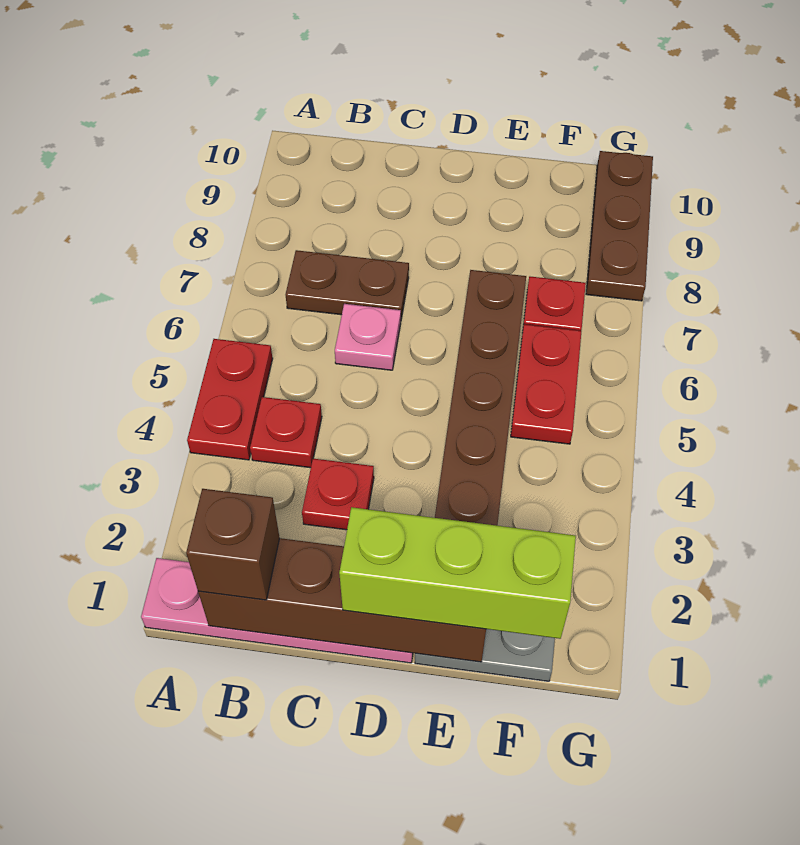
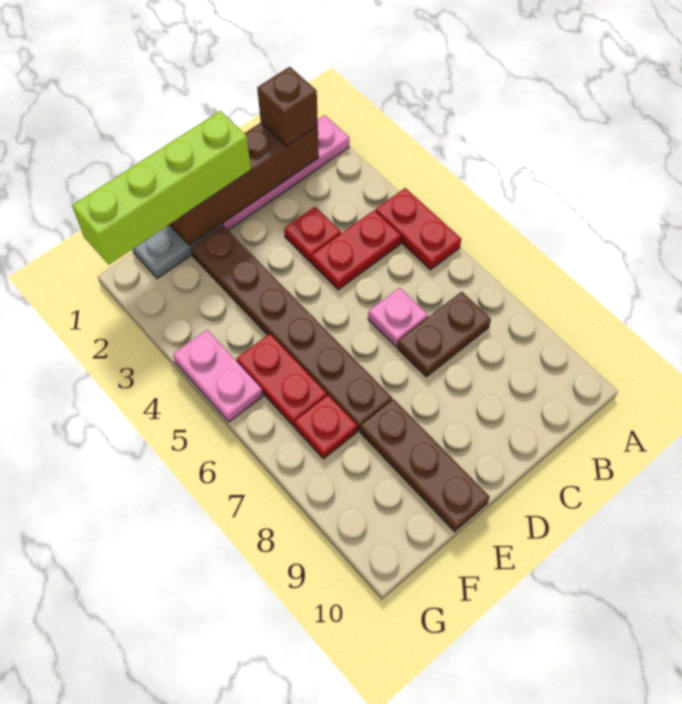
red plate B4 level 1 -> red plate B4:C4 level 1
lime brick D1:F1 level 3 -> lime brick D1:G1 level 3
none -> pink plate G4:G5 level 1
brown plate G8:G10 level 1 -> brown plate E8:E10 level 1

